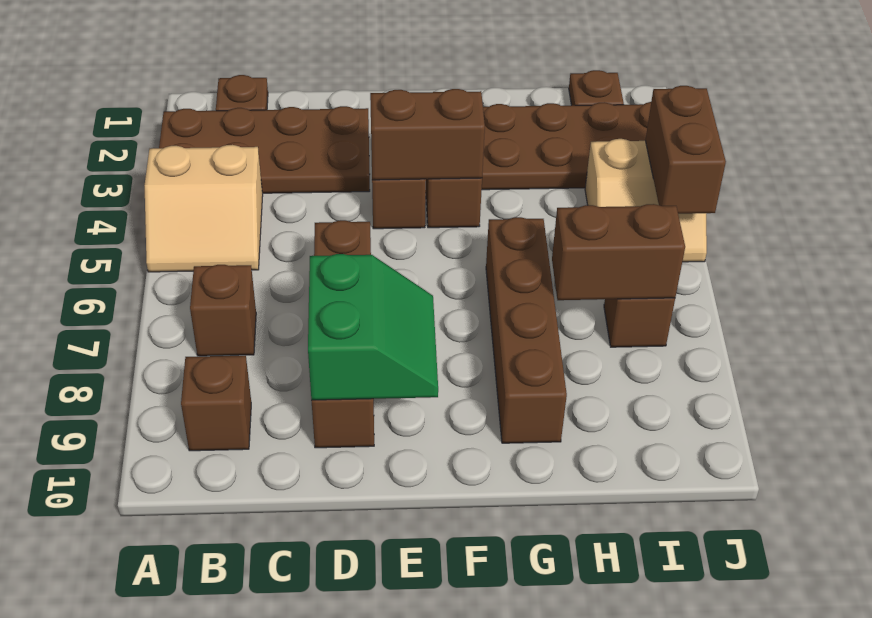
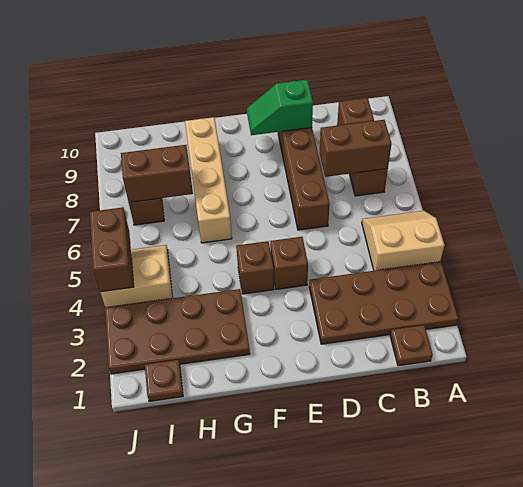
green slope D8:E9 level 2 top D -> green slope D9:E9 level 2 top D
brown brick E4:F4 level 2 -> brown brick B7:C7 level 2
brown brick G6:G9 level 1 -> tan brick G6:G9 level 1

